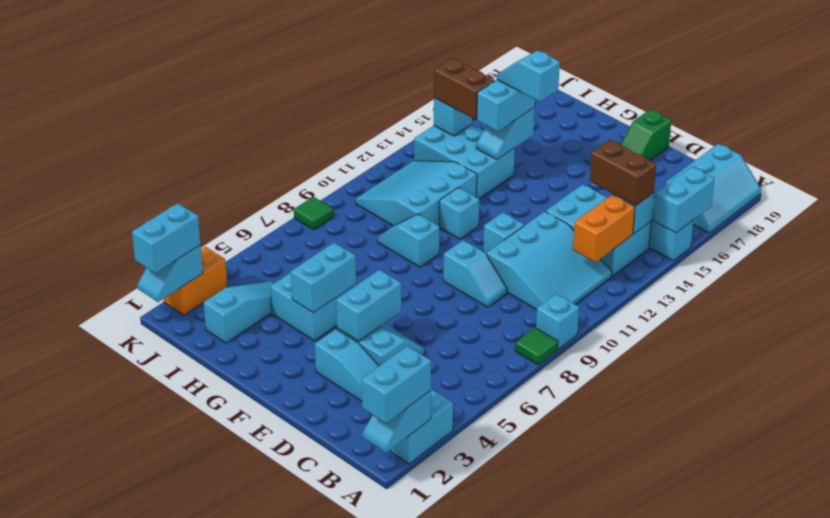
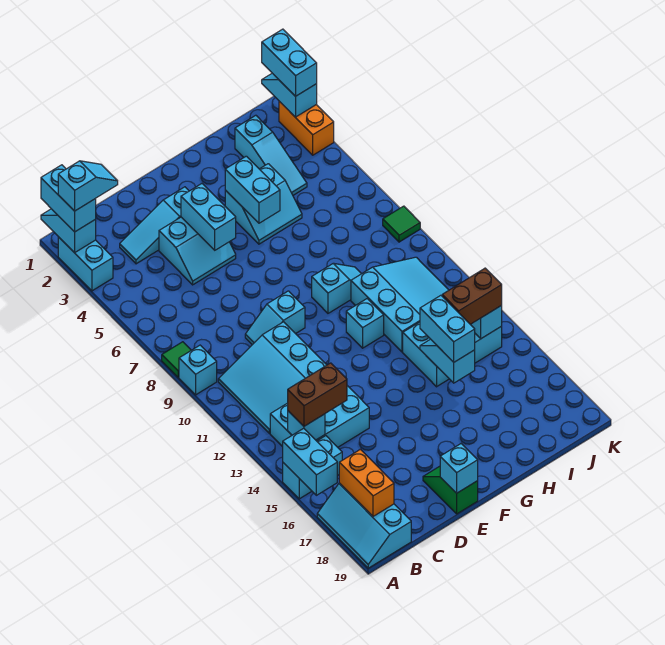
orange brick B12:B13 level 2 -> orange brick B17:B18 level 2
cyan brick E11 level 1 -> cyan brick E19 level 2
cyan slope G15:H15 level 4 top G -> cyan slope A2:B2 level 4 top A

